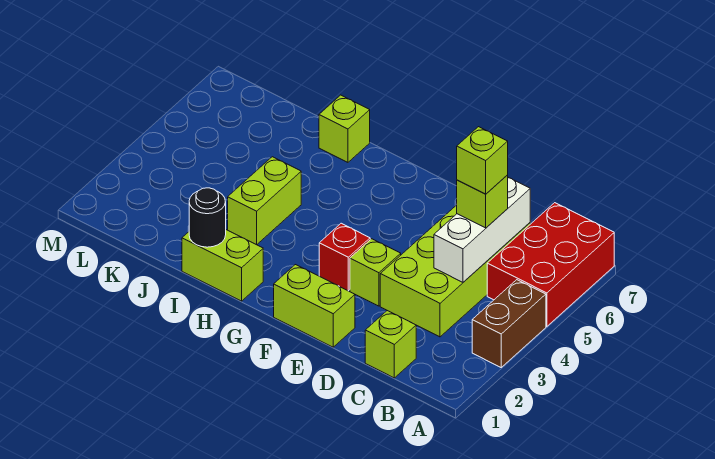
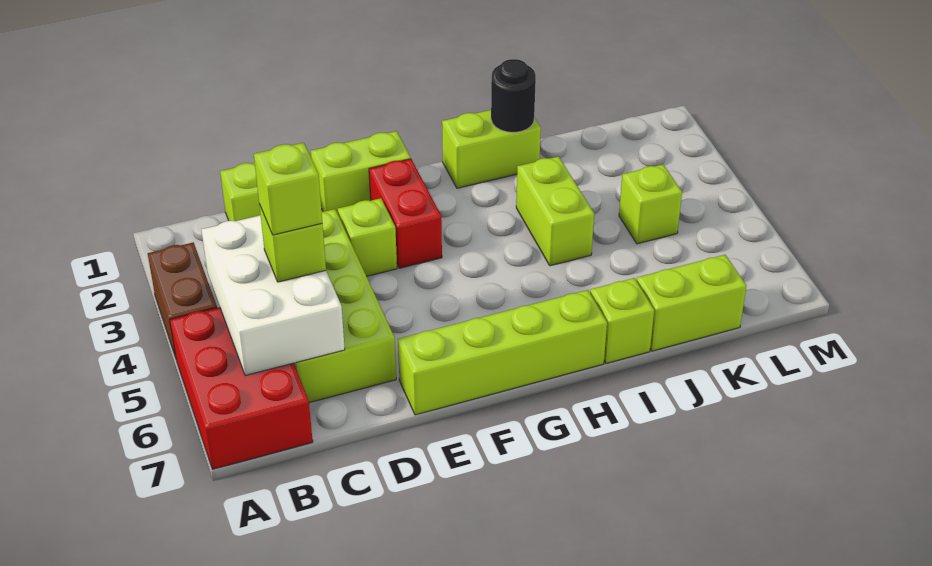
white brick C4:C6 level 2 -> white brick B4:C6 level 2
none -> lime brick E7:H7 level 1
red brick F3 level 1 -> red brick F2:F3 level 1
none -> lime brick J7:K7 level 1
none -> lime brick K4 level 1

